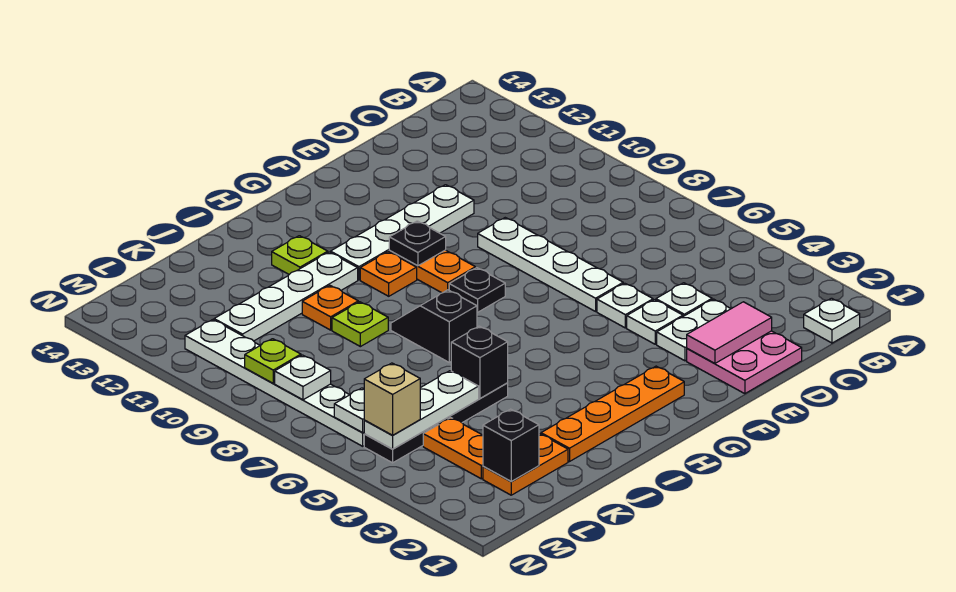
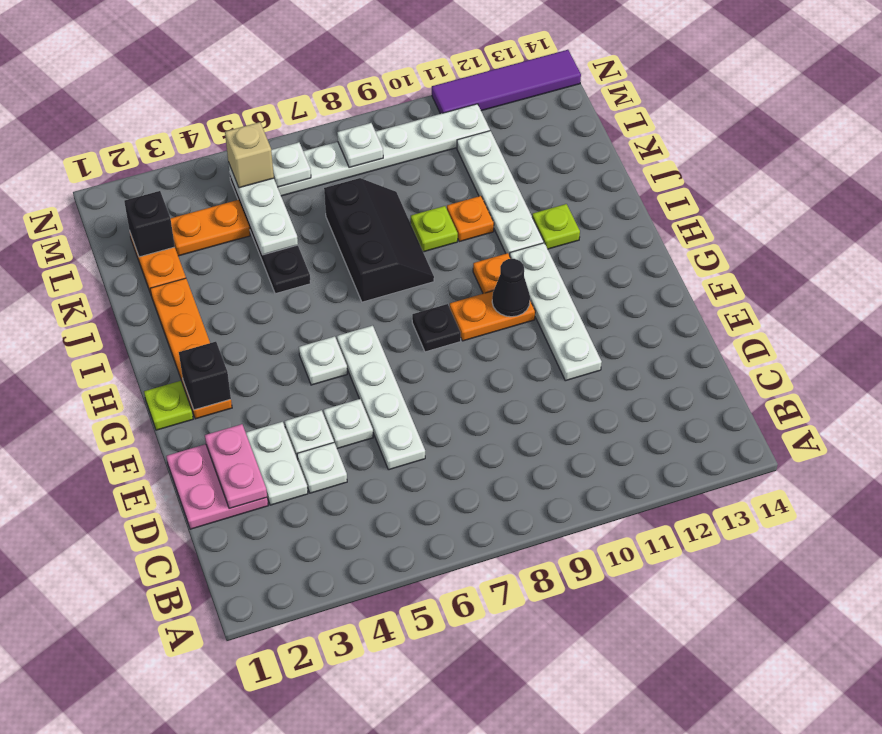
white plate B1 level 1 -> white plate G5 level 1
pink tile D2:E2 level 2 -> pink plate D2:E2 level 2
white plate E6:E9 level 1 -> white plate D6:G6 level 1
black plate G10 level 2 -> black cone G10 level 2
black slope I7:I8 level 1 top 7 -> black slope I7:K8 level 1 top 7
black brick J5 level 2 -> black brick G2 level 2
lime plate M9 level 2 -> lime plate G1 level 1
none -> purple tile N11:N14 level 1

